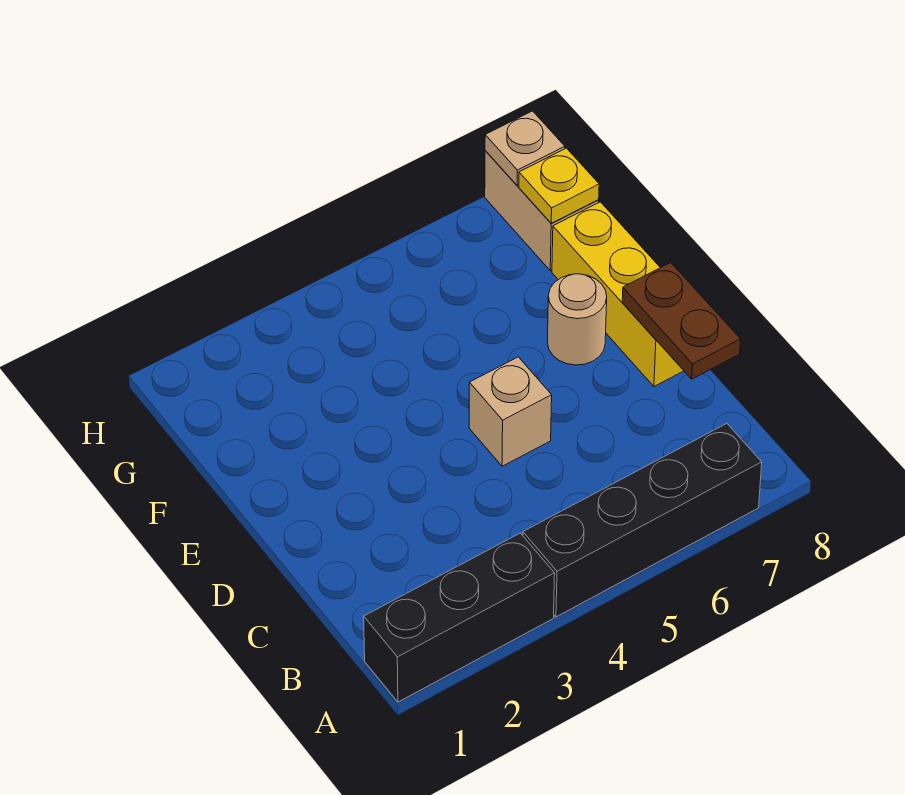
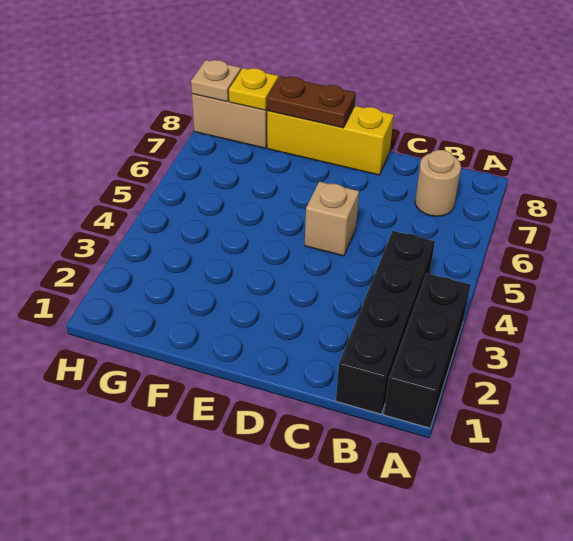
black brick A4:A7 level 1 -> black brick B1:B4 level 1
brown plate C8:D8 level 2 -> brown plate E8:F8 level 2
tan round brick E7 level 1 -> tan round brick B7 level 1

